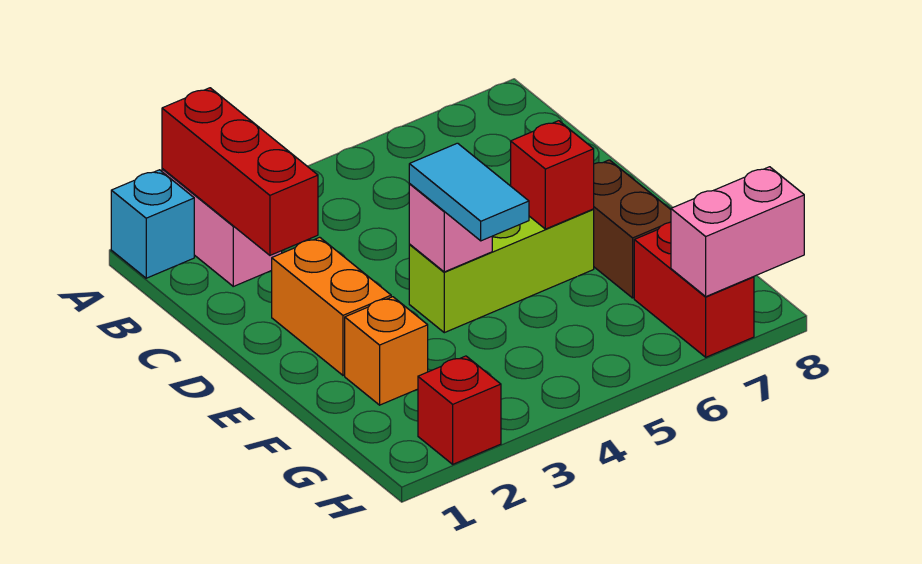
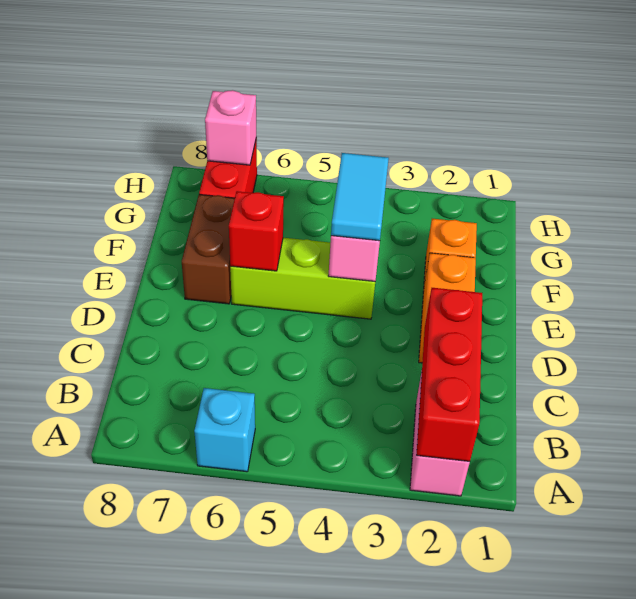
cyan brick A1 level 1 -> cyan brick A6 level 1
red brick H2 level 1 -> none
pink brick H7:H8 level 2 -> pink brick H7 level 2

